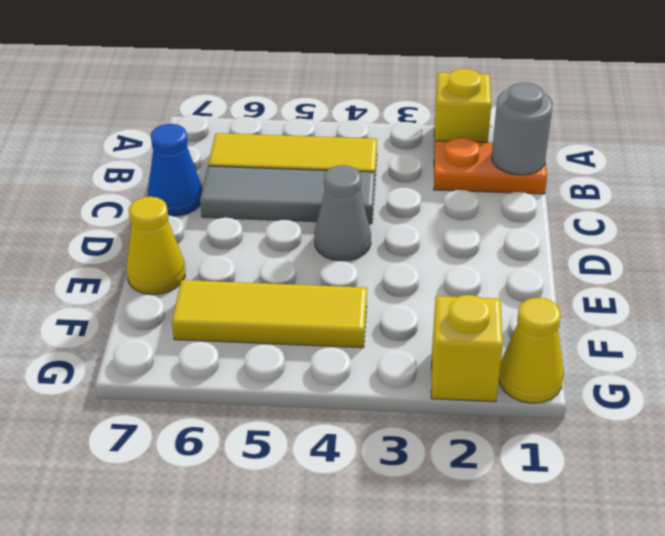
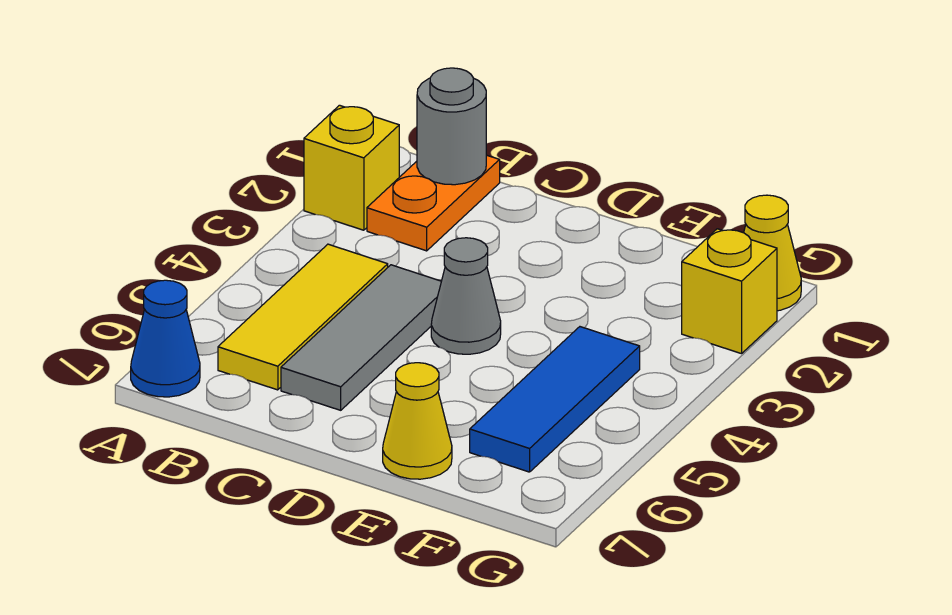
blue cone C7 level 1 -> blue cone A7 level 1
yellow tile F4:F6 level 1 -> blue tile F4:F6 level 1

